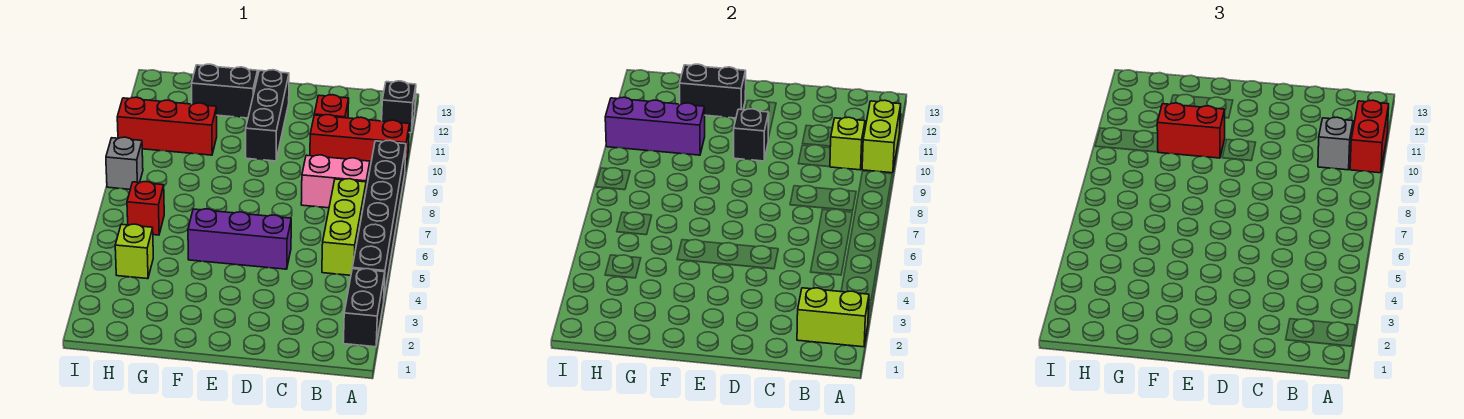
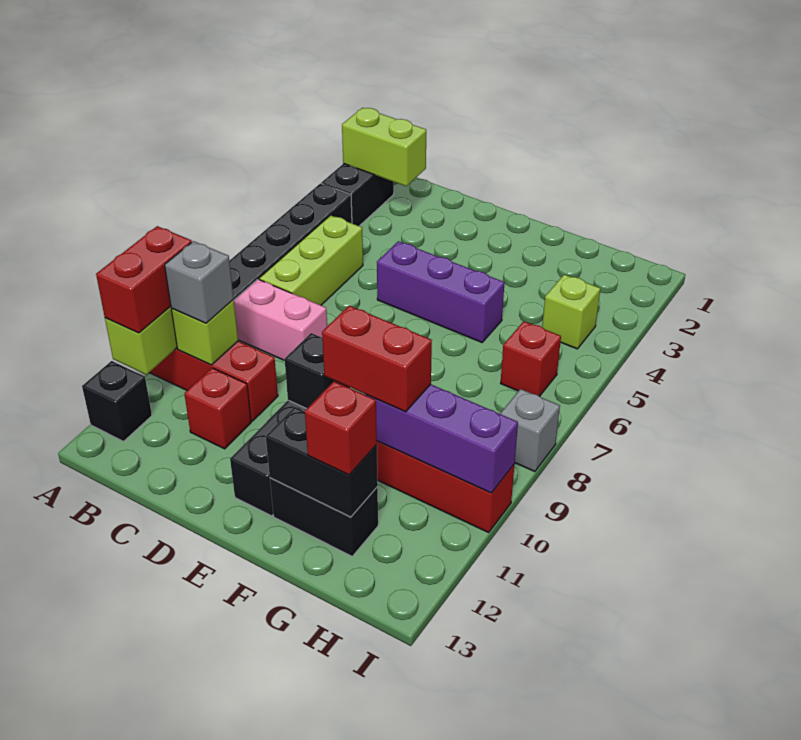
none -> red brick G12 level 3

